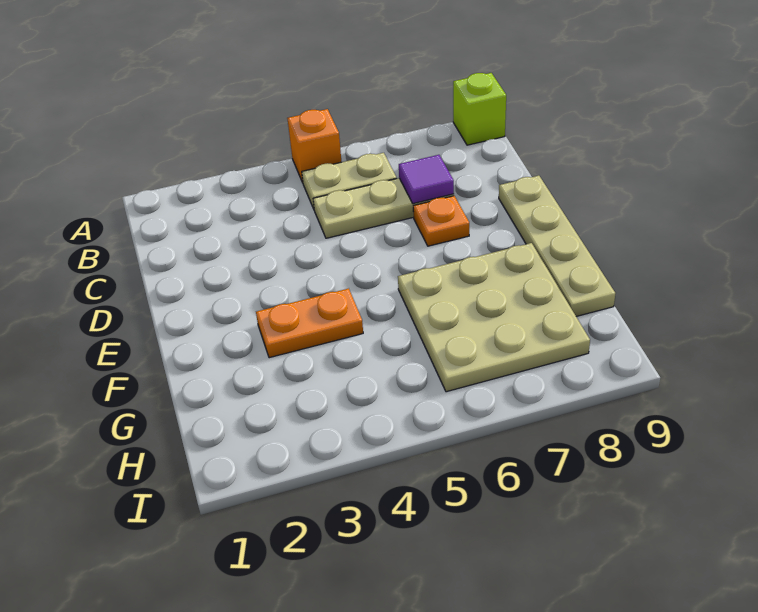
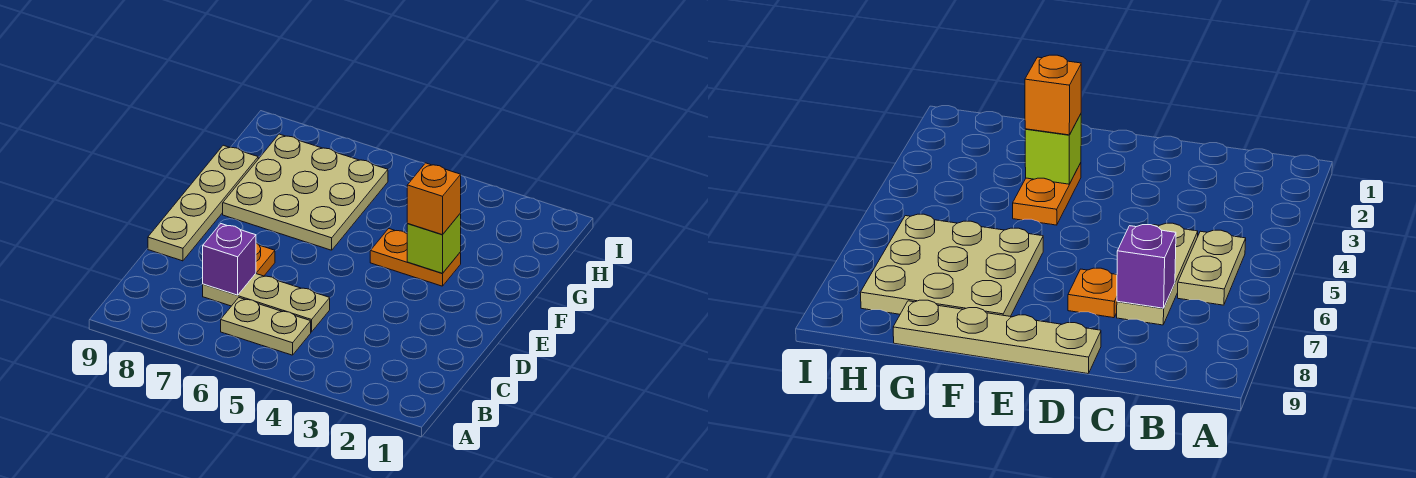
orange brick A5 level 1 -> orange brick F3 level 3
lime brick A9 level 1 -> lime brick F3 level 2
purple tile C7 level 2 -> purple brick C7 level 2

